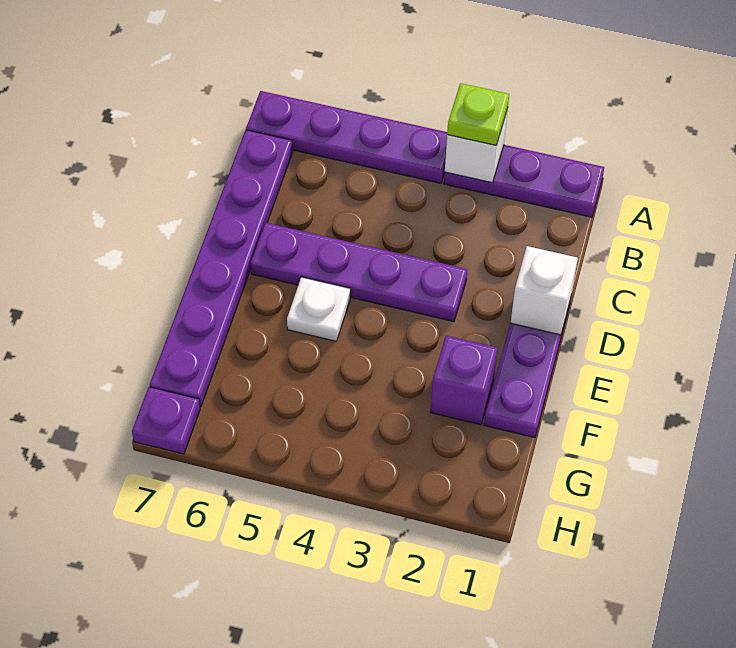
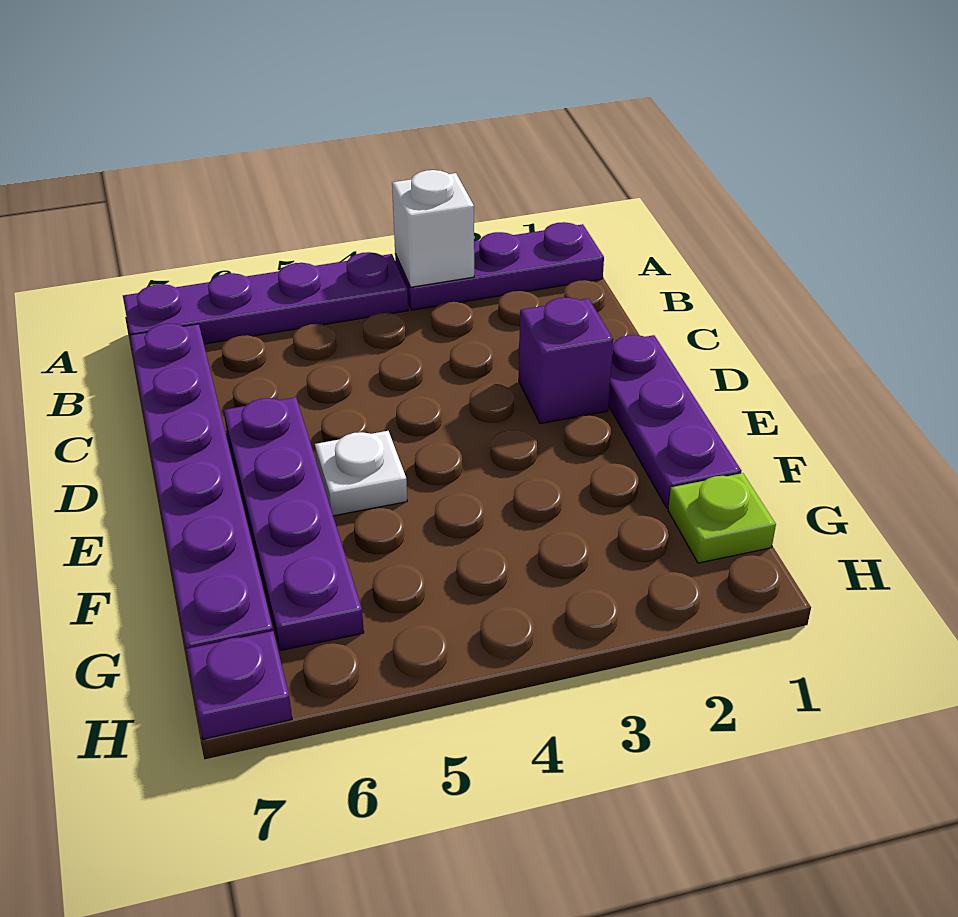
lime plate A3 level 3 -> lime plate G1 level 1
white brick D1 level 2 -> none
purple plate D3:D6 level 1 -> purple plate D6:G6 level 1
purple brick F2 level 1 -> purple brick D2 level 1

